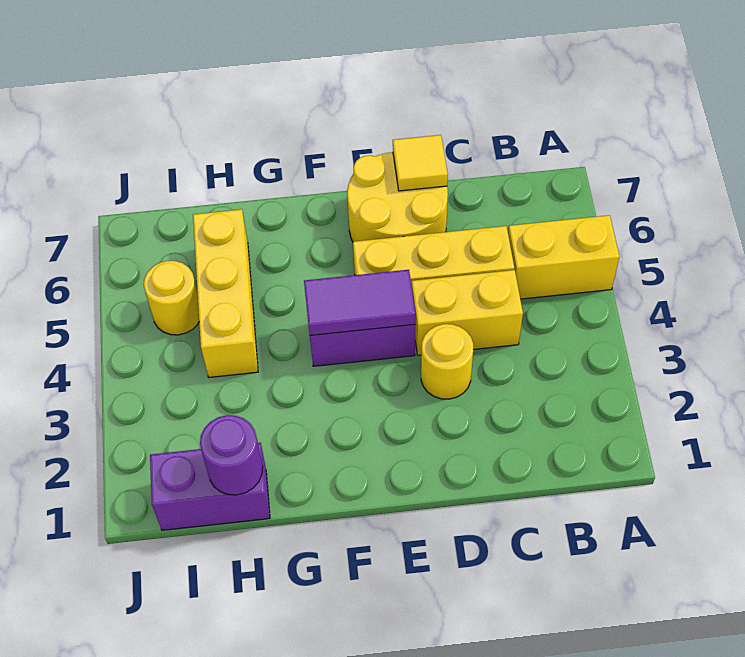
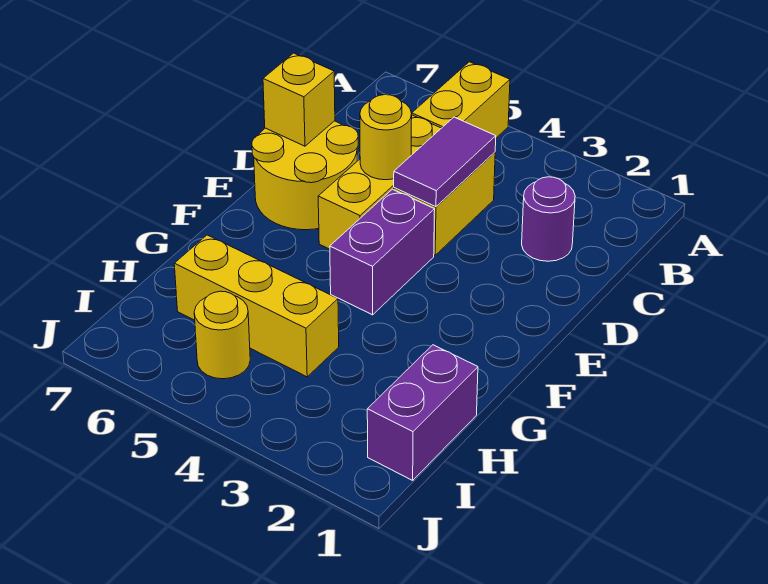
yellow round brick D3 level 1 -> yellow round brick D5 level 2
yellow tile D7 level 2 -> yellow brick D7 level 2
purple tile E4:F4 level 2 -> purple tile C4:D4 level 2
purple round brick H1 level 2 -> purple round brick C2 level 1

